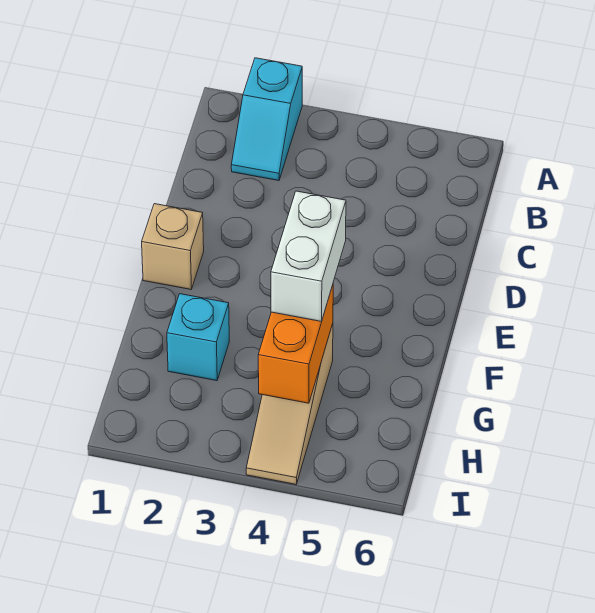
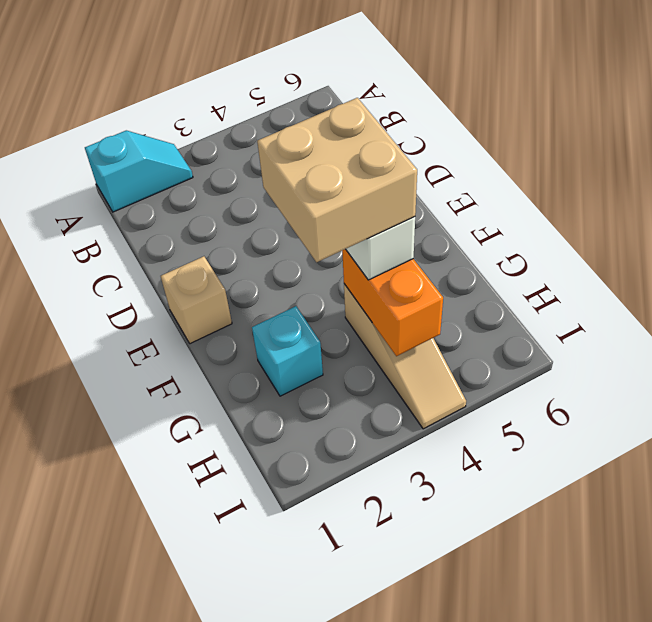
cyan slope A2:B2 level 1 top A -> cyan slope A1:A2 level 1 top 1
none -> tan brick F3:G4 level 4

